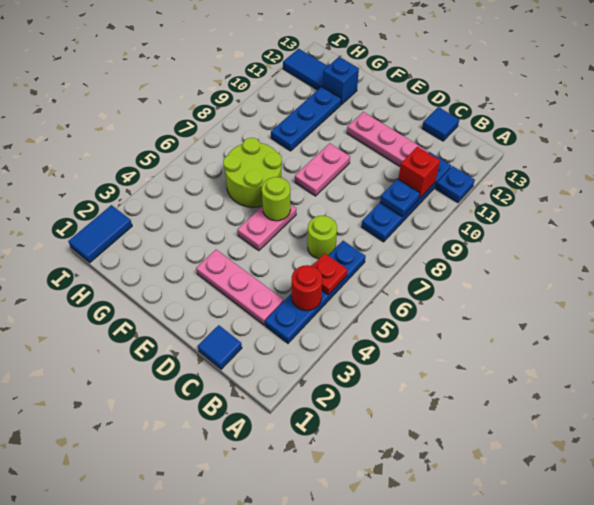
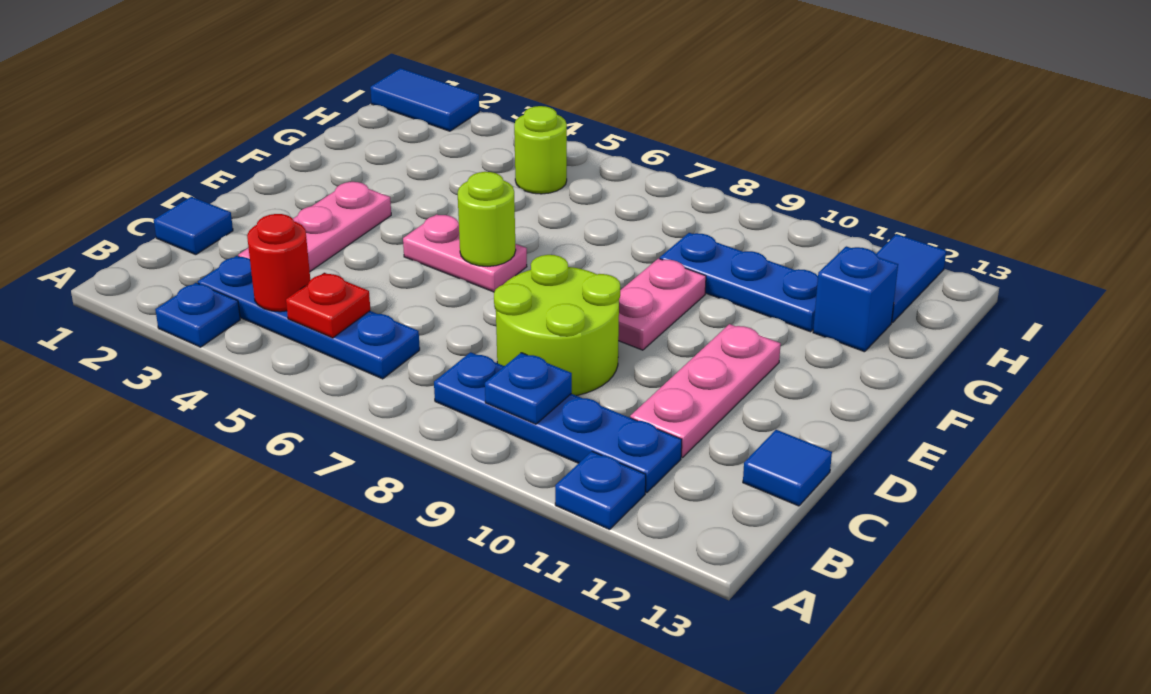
none -> blue plate A3 level 1
red brick B10 level 2 -> none
lime round brick C6 level 1 -> lime round brick H5 level 1
pink plate E8:E9 level 1 -> pink plate E9:F9 level 1
lime round brick F6:G7 level 1 -> lime round brick C8:D9 level 1

